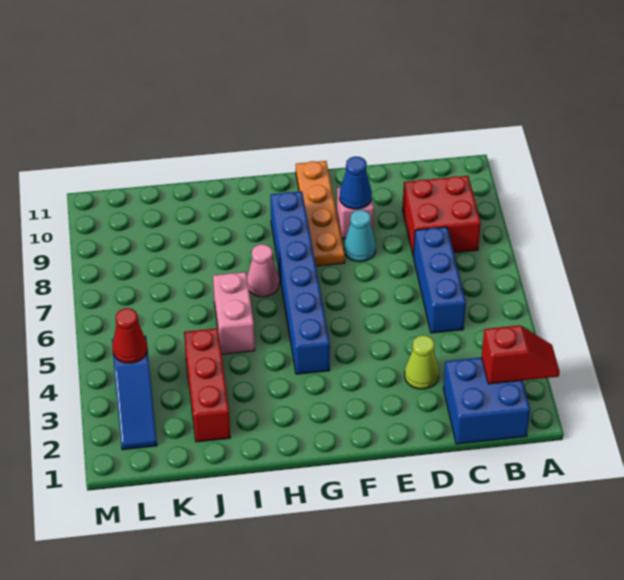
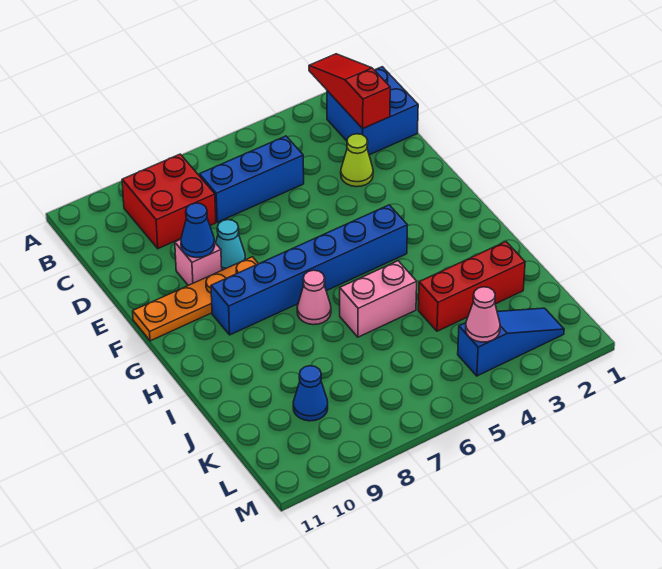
red slope A2:B2 level 2 top B -> red slope A2:C2 level 2 top C
none -> blue cone K9 level 1
red cone L4 level 2 -> pink cone L4 level 2

